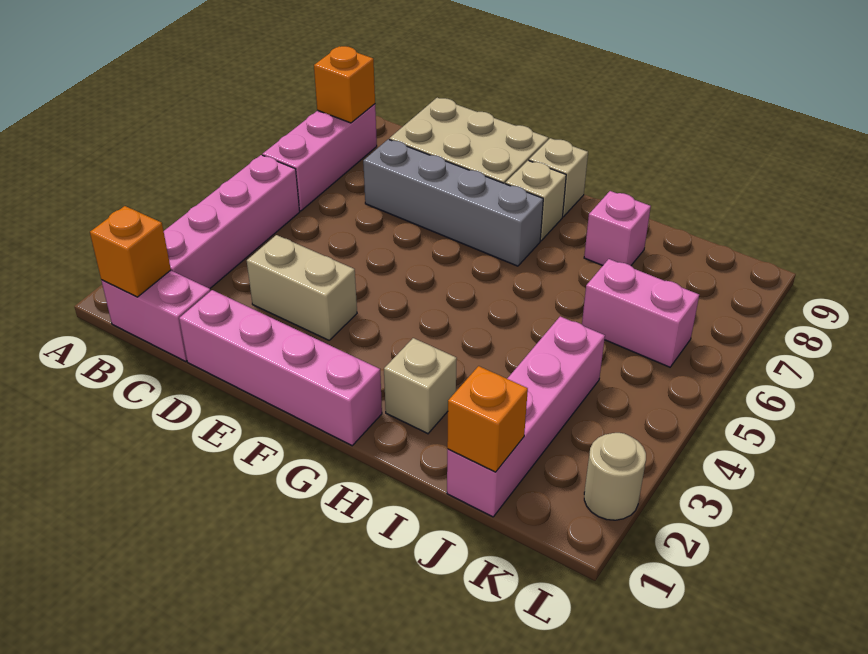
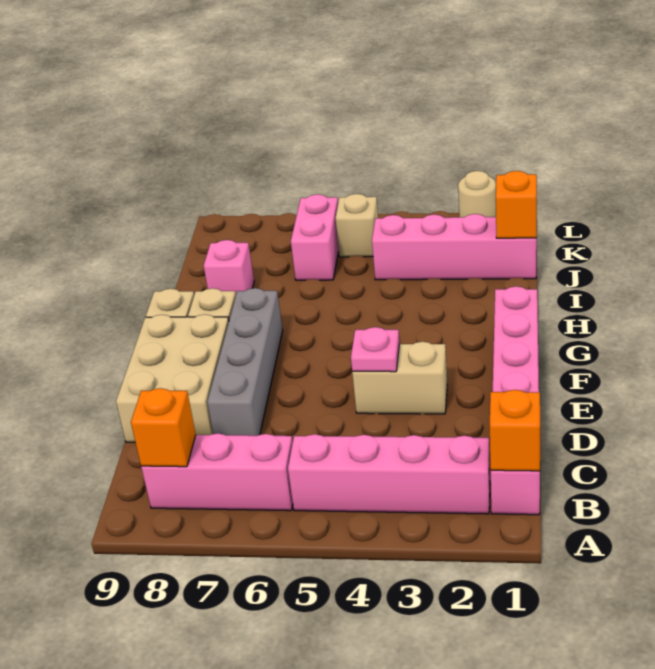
tan brick D3:E3 level 1 -> tan brick E3:E4 level 1
none -> pink plate E4 level 2
tan brick H2 level 1 -> tan brick K5 level 1

